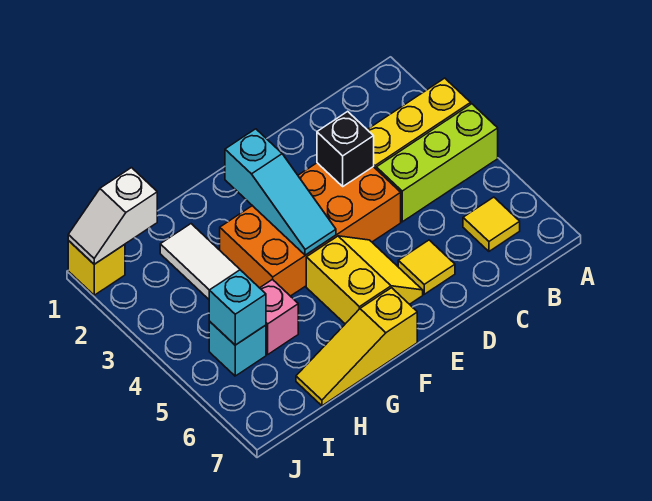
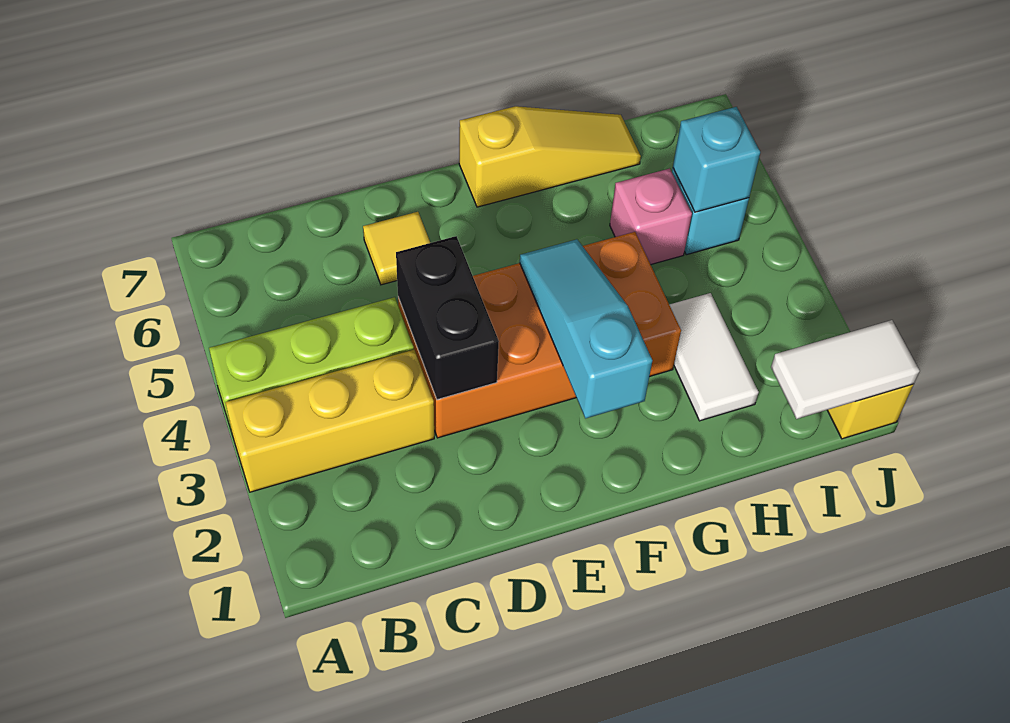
yellow tile B6 level 1 -> none
black brick D3 level 2 -> black brick D3:D4 level 2
yellow slope E5:F6 level 1 top F -> none
white slope I1:J1 level 2 top I -> white tile I1:J1 level 2

